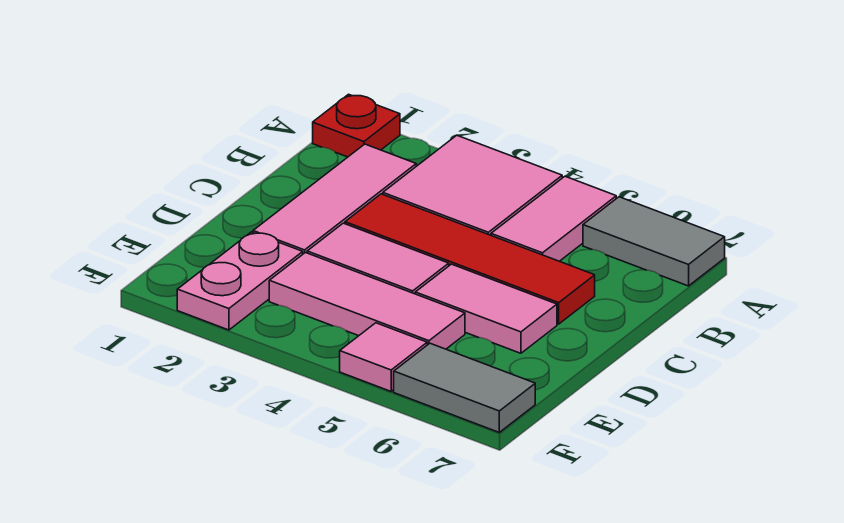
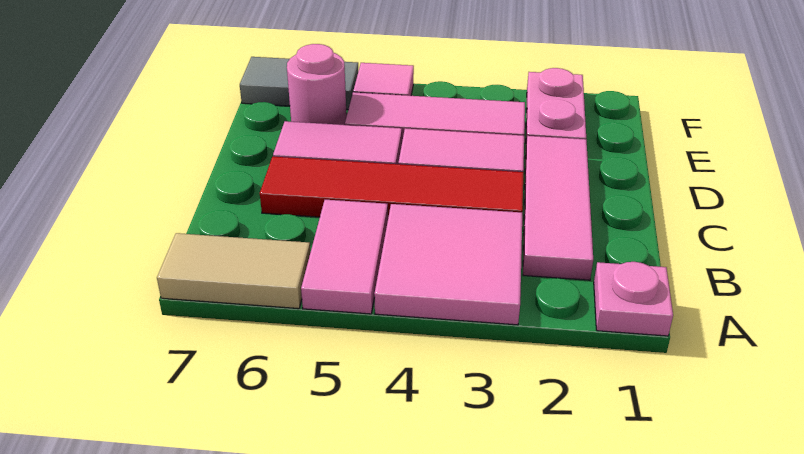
red plate A1 level 1 -> pink plate A1 level 1
grey tile A6:A7 level 1 -> tan tile A6:A7 level 1
none -> pink round brick E6 level 1

